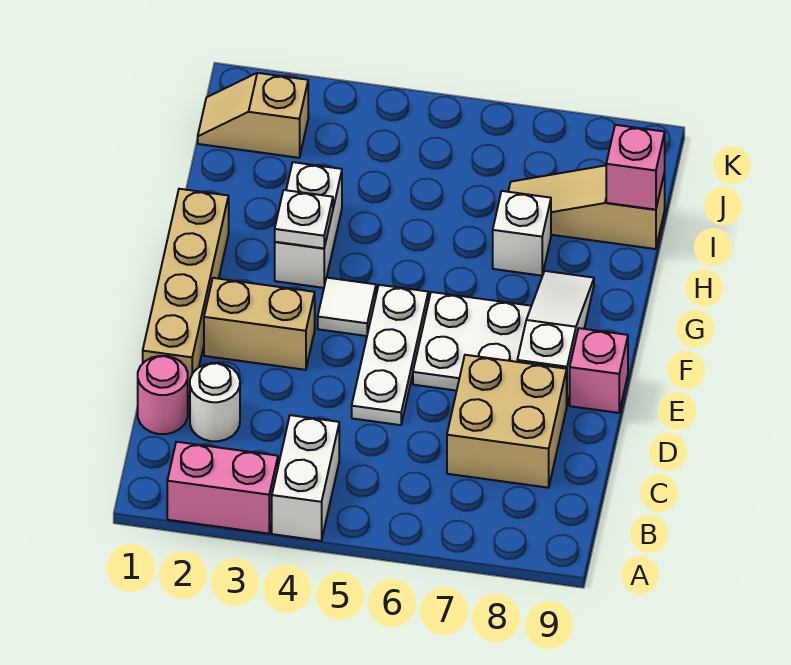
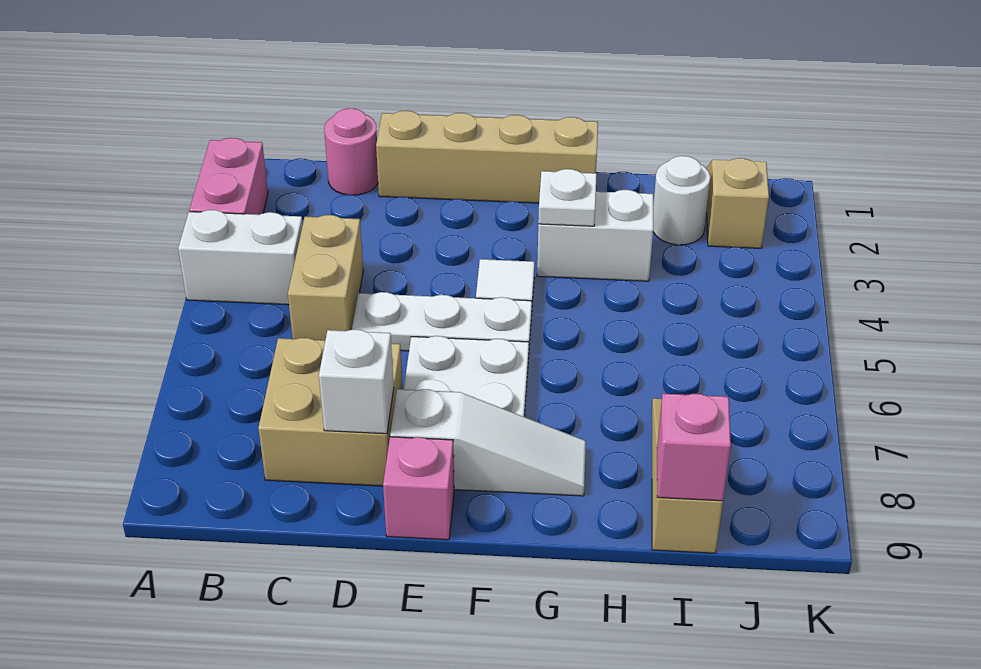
white round brick C2 level 1 -> white round brick I2 level 1
tan brick E2:E3 level 1 -> tan brick C4:C5 level 1
white brick H7 level 1 -> white brick D8 level 2

